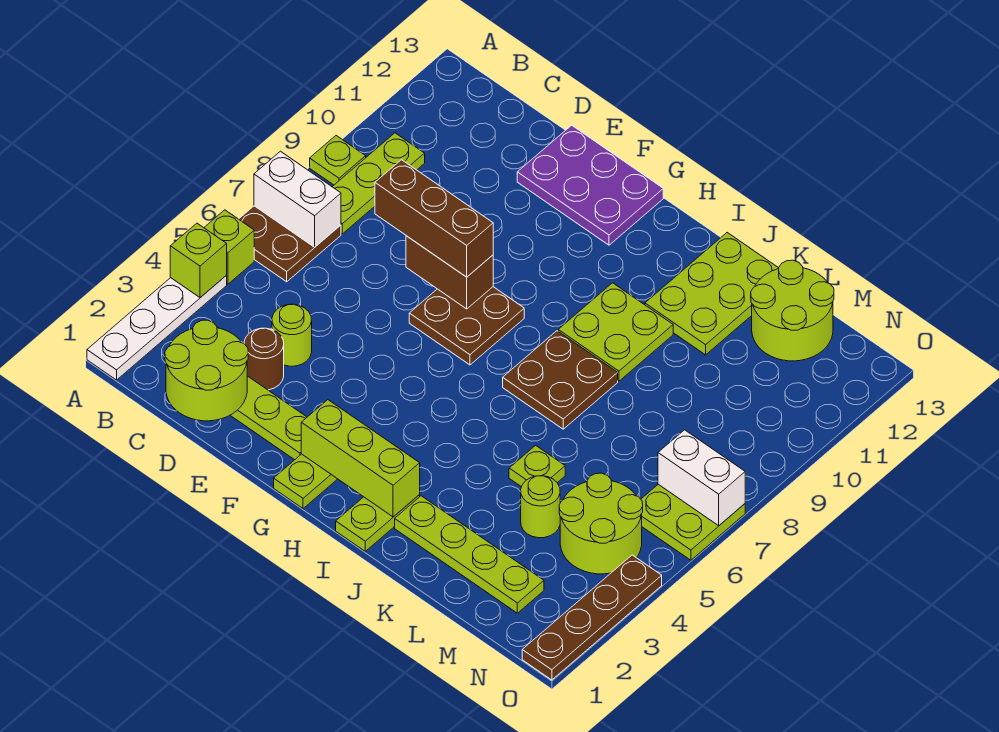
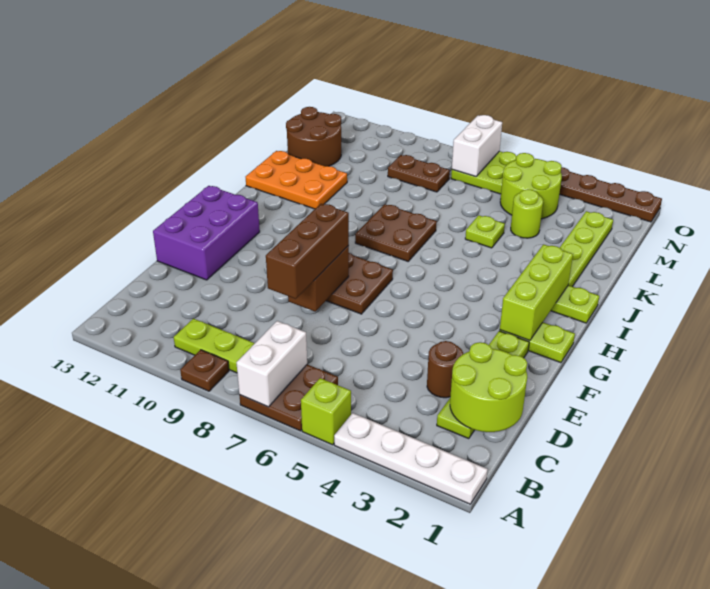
lime brick A4 level 2 -> none
lime plate A9 level 1 -> brown plate A9 level 1
lime round brick D4 level 1 -> none
purple plate E12:G13 level 1 -> purple brick E12:G13 level 1
lime plate I9:J10 level 1 -> none
lime plate J11:K13 level 1 -> orange plate J11:K13 level 1
lime round brick L12:M13 level 1 -> brown round brick L12:M13 level 1
none -> brown plate M8:M9 level 1

